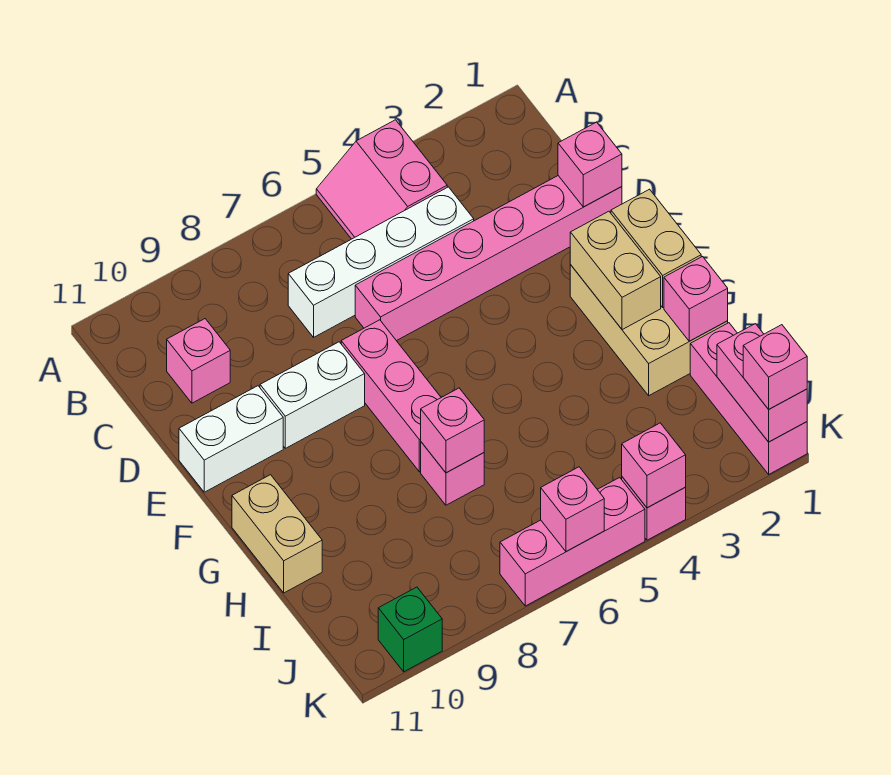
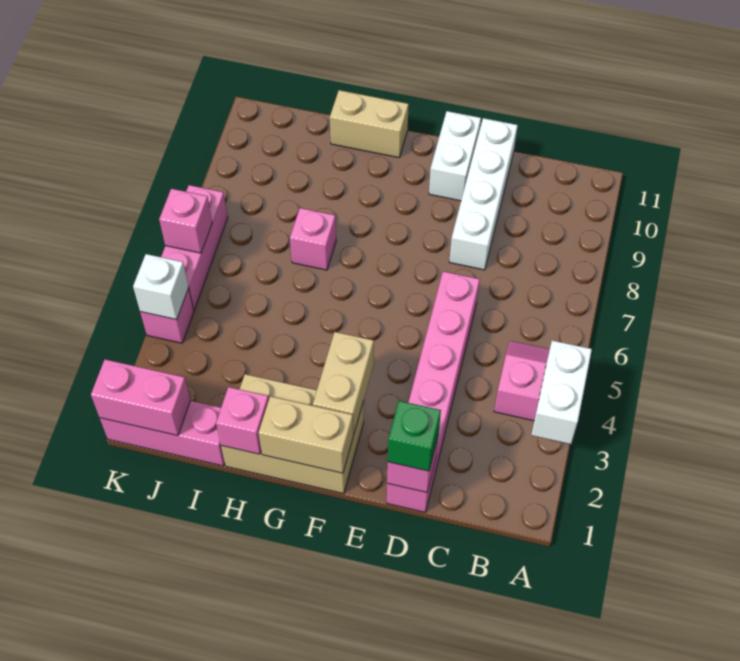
white brick C4:C7 level 1 -> white brick D8:D11 level 1
pink brick C10 level 1 -> none
pink brick E7:G7 level 1 -> none
white brick E8:E9 level 1 -> white brick A3:A4 level 2
tan brick F2:G2 level 2 -> tan brick F2:F3 level 2
pink brick H7 level 2 -> none
pink brick K1 level 3 -> none
pink brick K4 level 2 -> white brick K4 level 2
green brick K10 level 1 -> green brick D1 level 3

